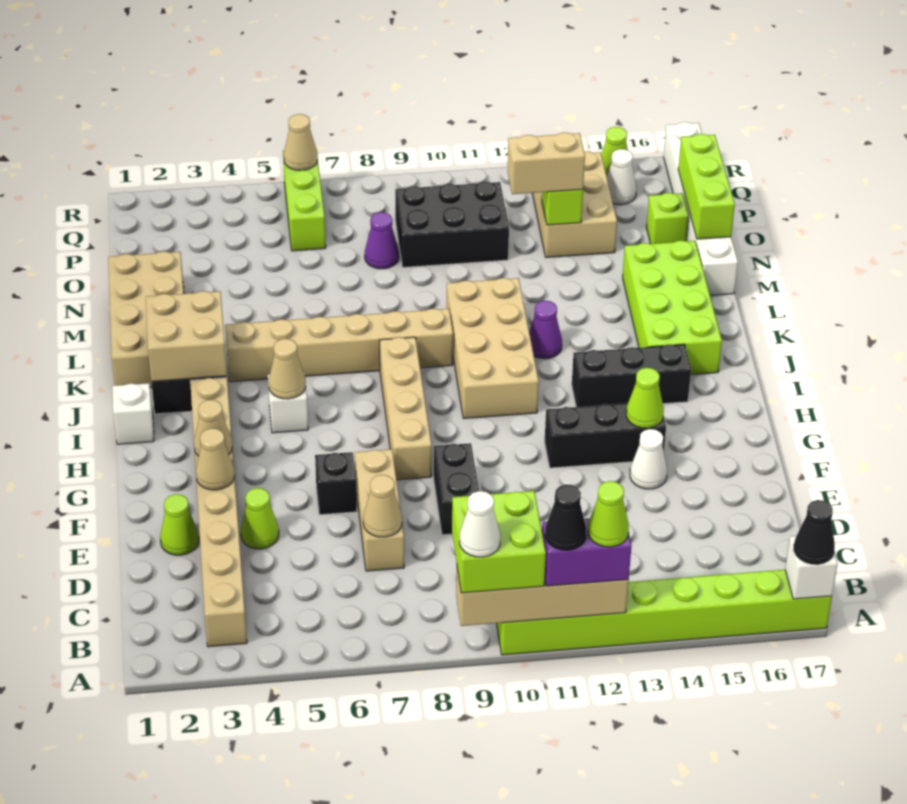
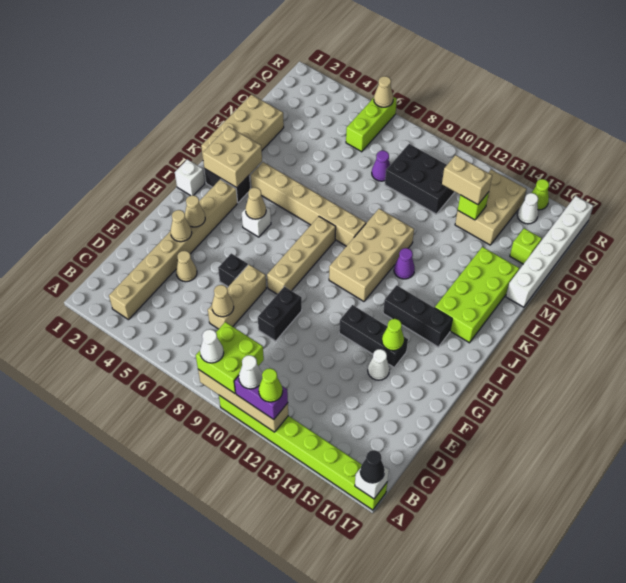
black cone A11 level 4 -> white cone A11 level 4
lime cone E2 level 1 -> none
lime cone E4 level 1 -> tan cone E4 level 1
lime brick N17:P17 level 2 -> none

